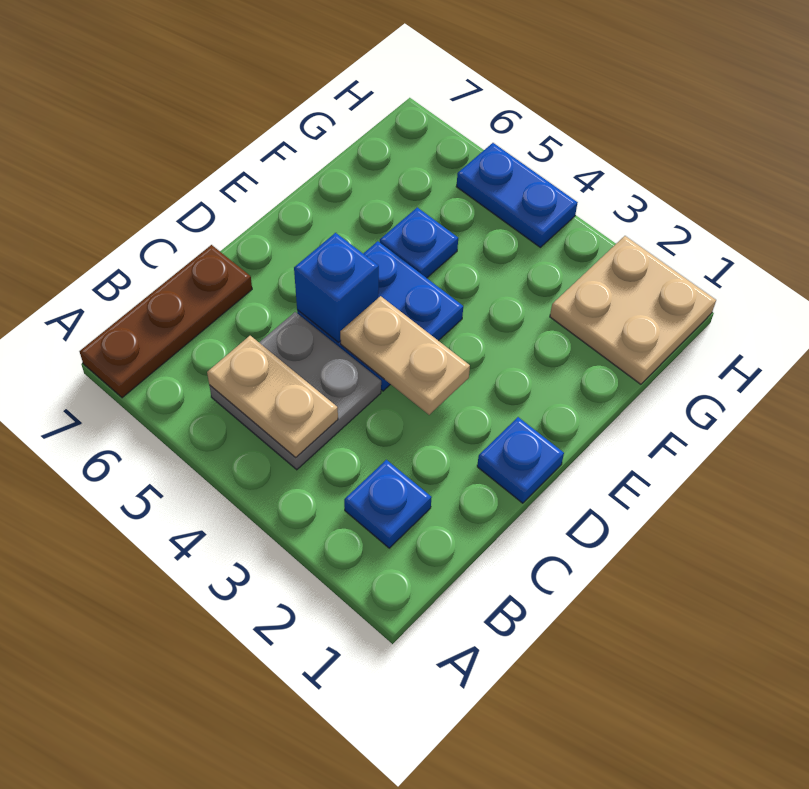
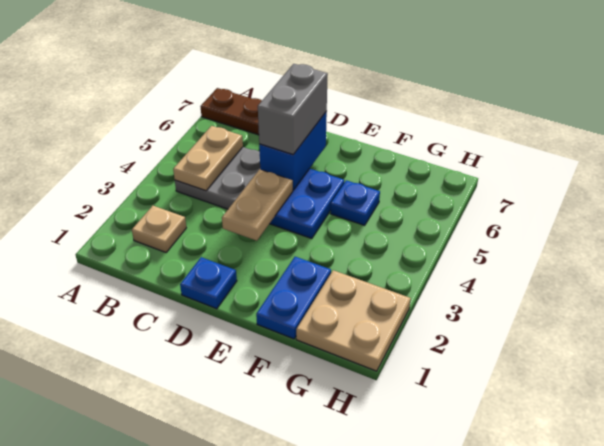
blue plate B2 level 1 -> tan plate B2 level 1
blue brick D5 level 2 -> blue brick D5:D6 level 2
none -> grey brick D5:D6 level 3
blue plate H4:H5 level 1 -> blue plate F1:F2 level 1

